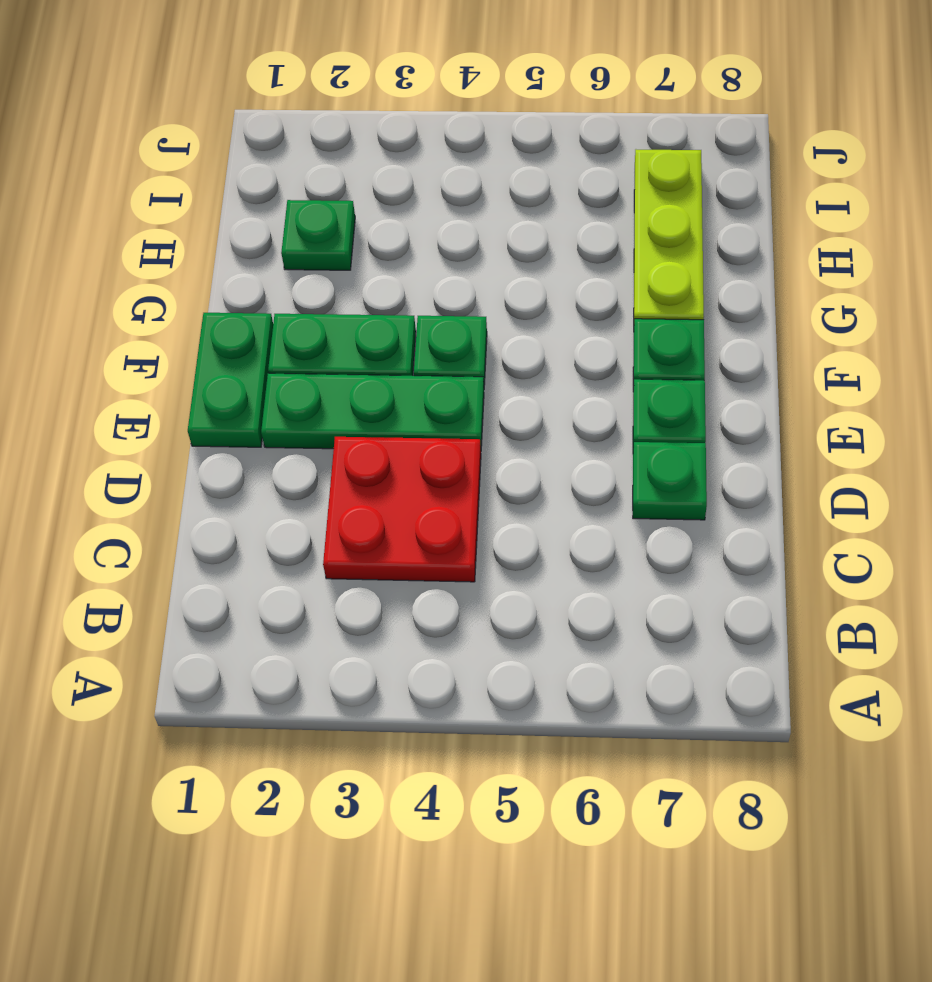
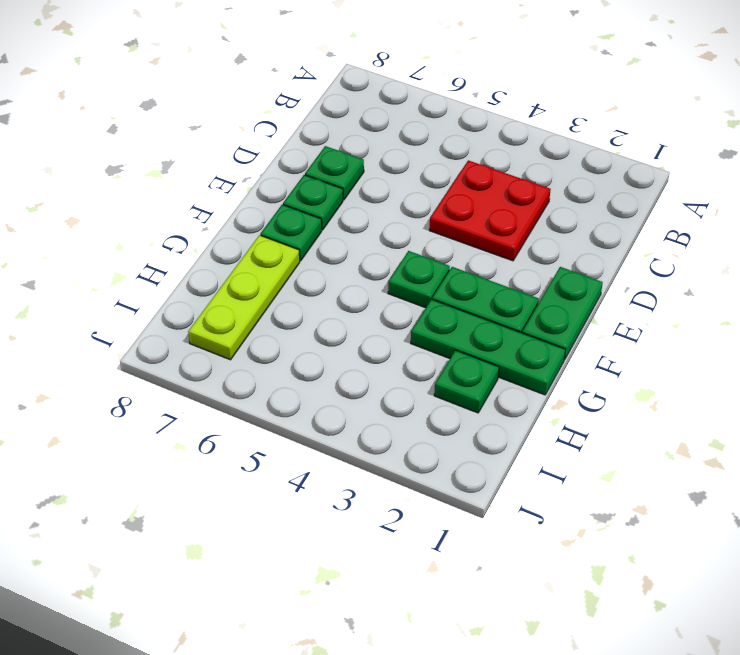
green plate E2:E4 level 1 -> green plate G1:G3 level 1

